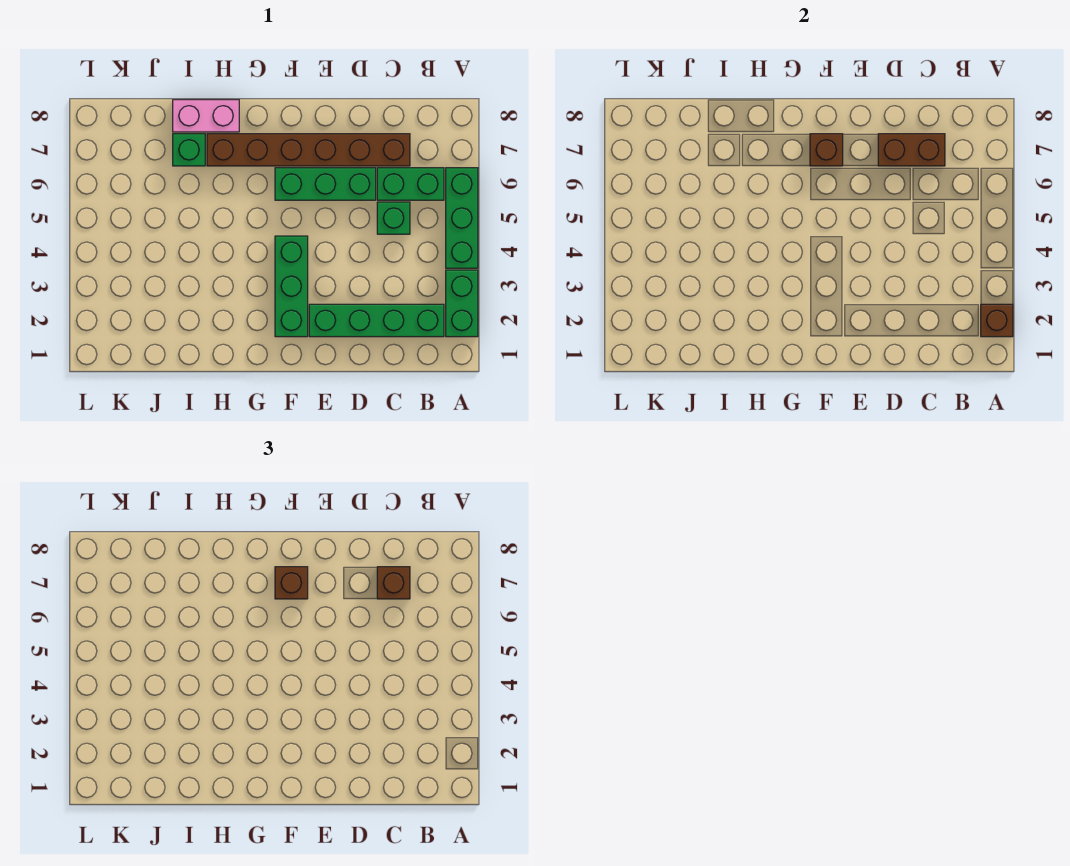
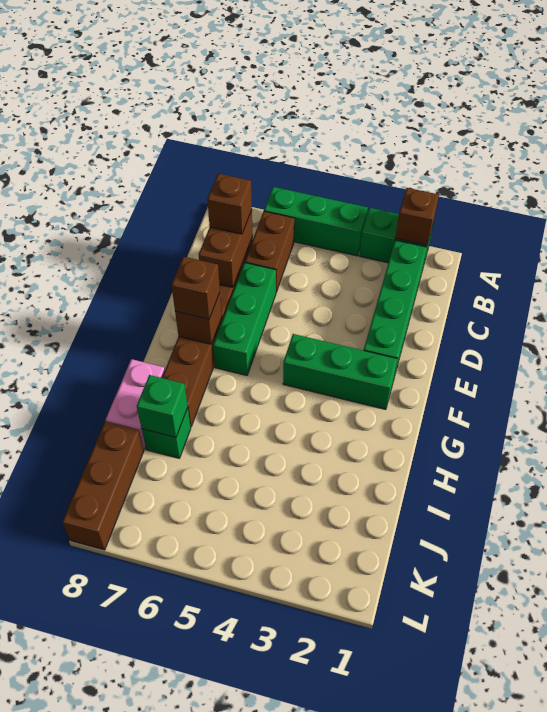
green brick B6:C6 level 1 -> brown brick B6:C6 level 1
green brick C5 level 1 -> green brick I7 level 2
none -> brown brick J8:L8 level 1

